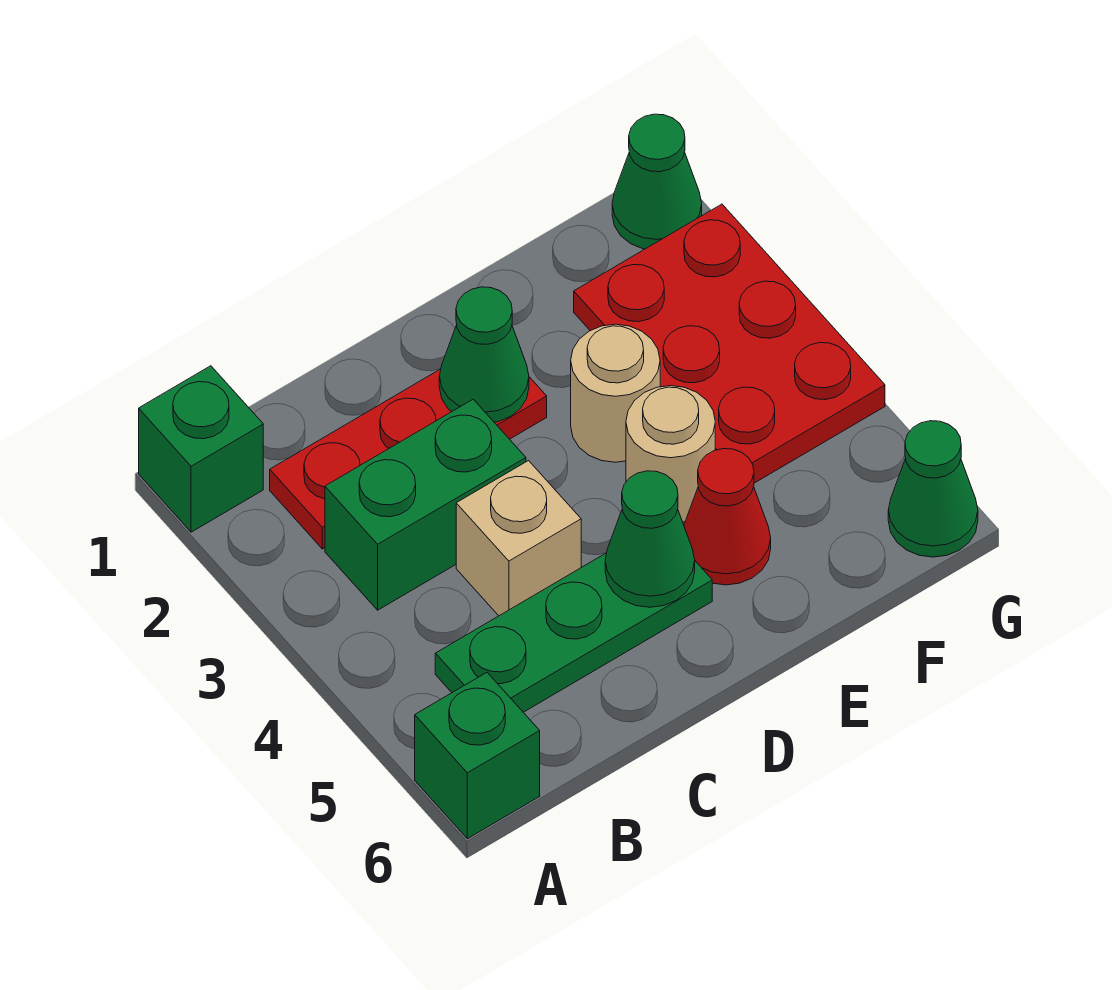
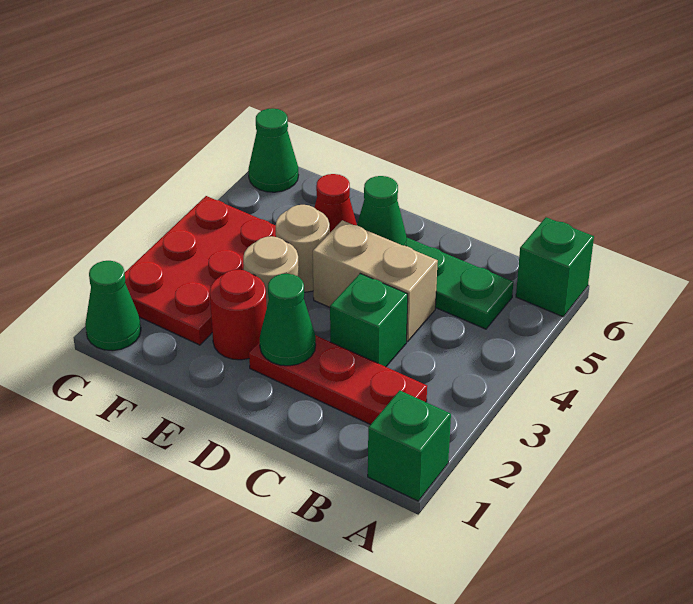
green brick B3:C3 level 1 -> green brick C3 level 1
tan brick C4 level 1 -> tan brick C4:D4 level 1
none -> red round brick E2 level 1

